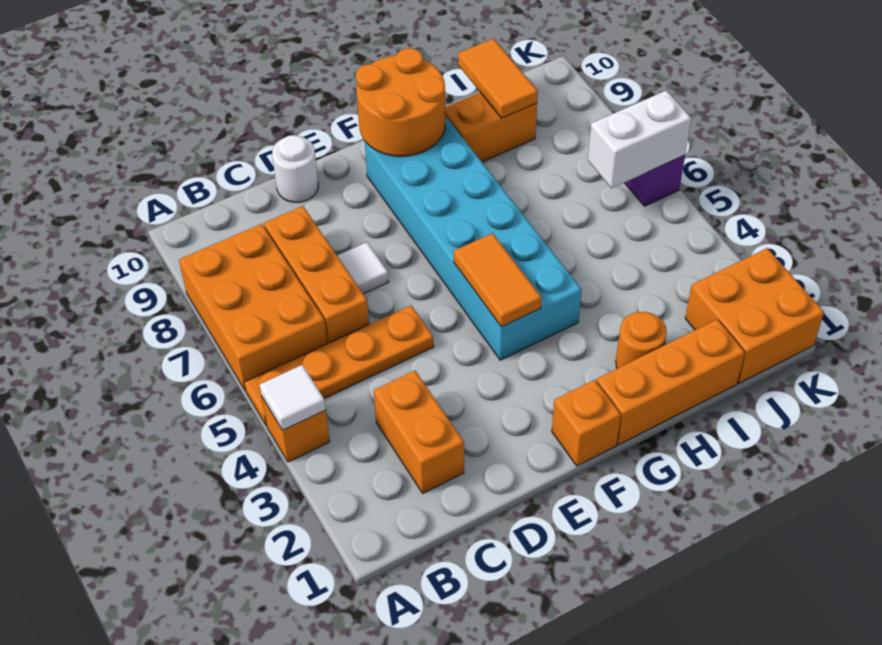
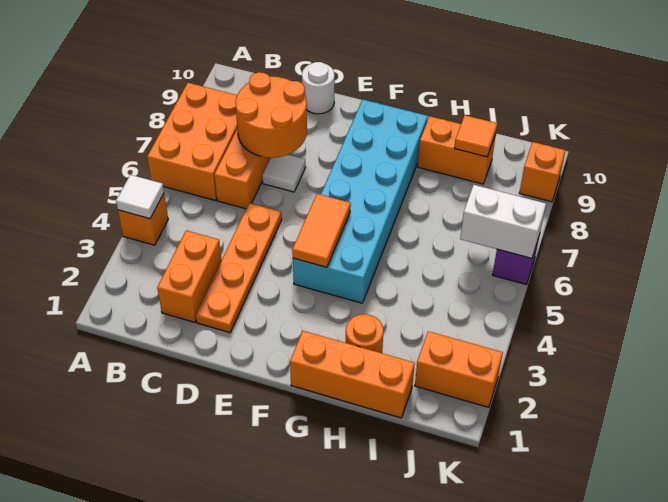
orange plate A5:D5 level 1 -> orange plate D2:D5 level 1
orange brick F1 level 1 -> orange brick K9 level 1
orange round brick F9:G10 level 2 -> orange round brick C7:D8 level 2
orange tile I9:I10 level 2 -> orange tile I9 level 2
orange brick J1:K2 level 1 -> orange brick J2:K2 level 1

